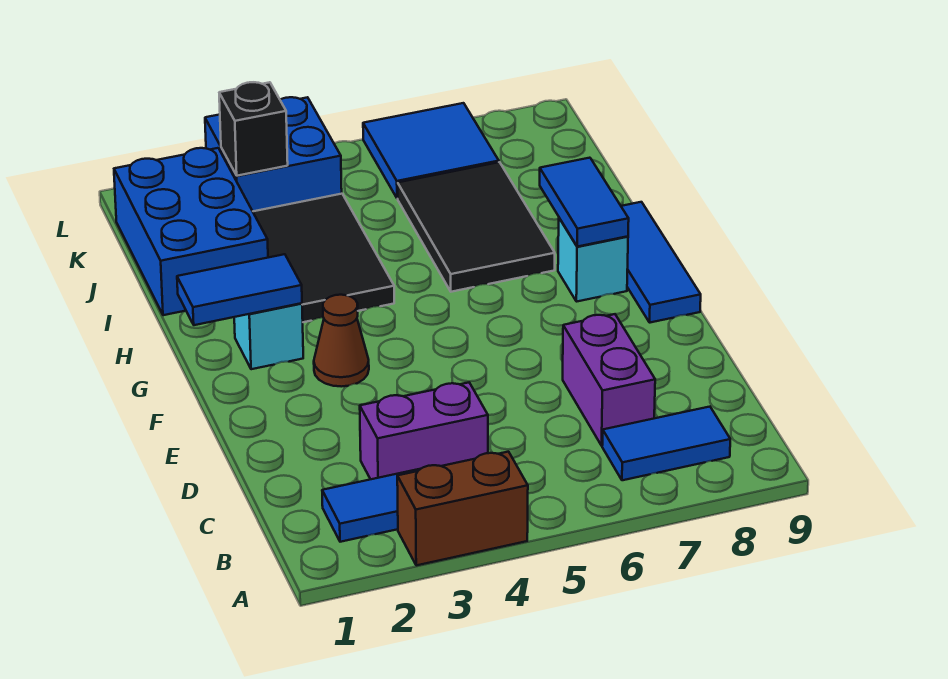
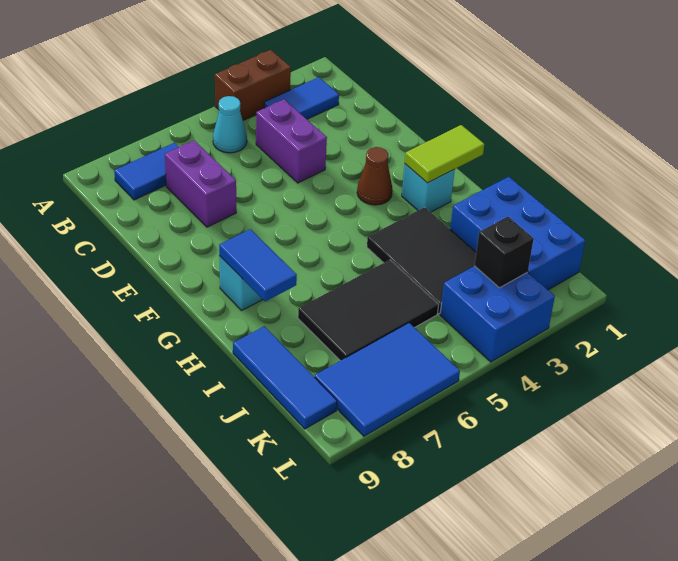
none -> cyan cone B5 level 1
purple brick C3:C4 level 1 -> purple brick C4:D4 level 1
blue tile F9:H9 level 1 -> blue tile I9:K9 level 1
blue tile G1:G2 level 2 -> lime tile G1:G2 level 2
black tile H6:J7 level 1 -> black tile I5:J7 level 1
blue tile K6:L7 level 1 -> blue tile K6:L8 level 1

